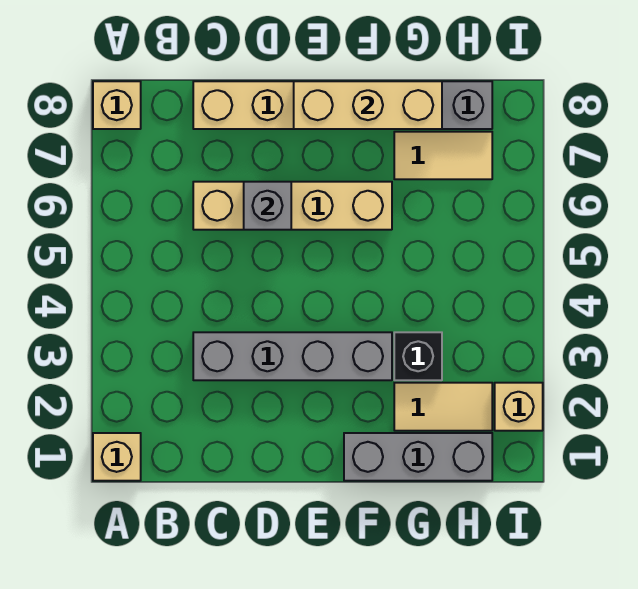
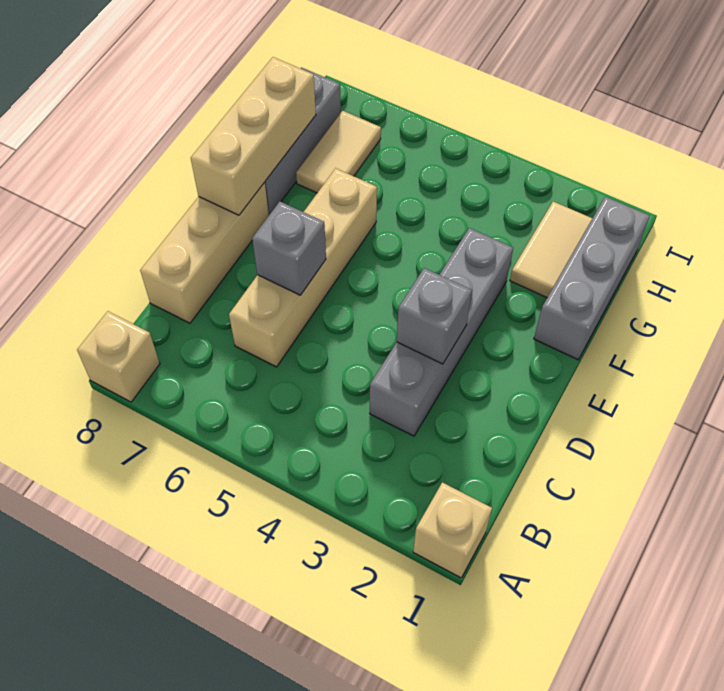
none -> grey brick D3 level 2
black brick G3 level 1 -> none
tan brick I2 level 1 -> none

